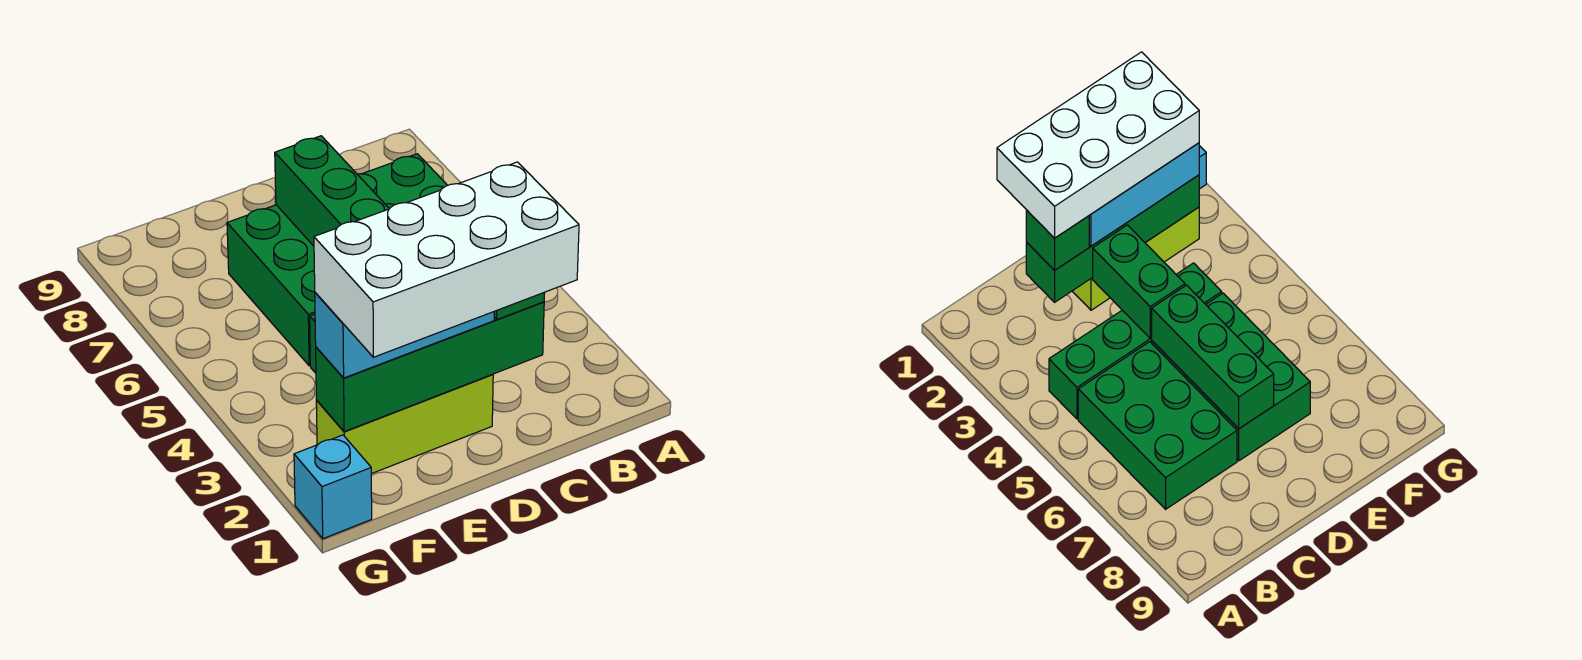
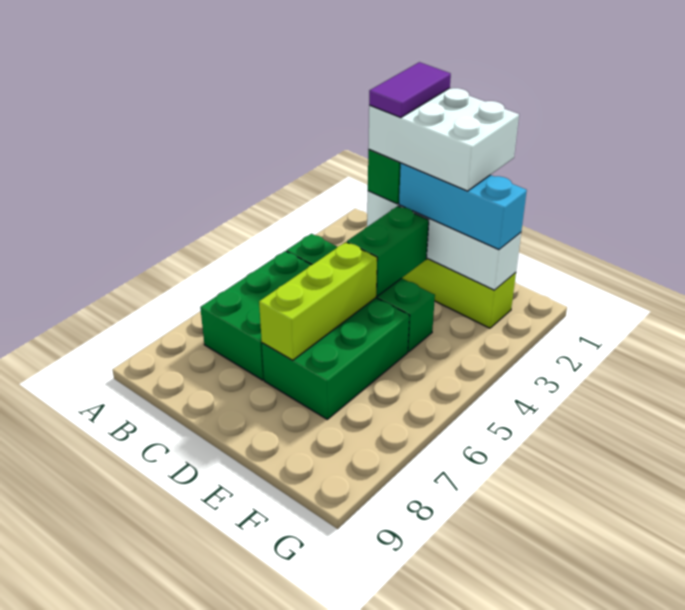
white brick C1:F2 level 4 -> white brick C1:E2 level 4
none -> purple tile C1:C2 level 5
green brick C2:F2 level 2 -> white brick C2:F2 level 2
green brick D5:D7 level 2 -> lime brick D5:D7 level 2
cyan brick G1 level 1 -> none

